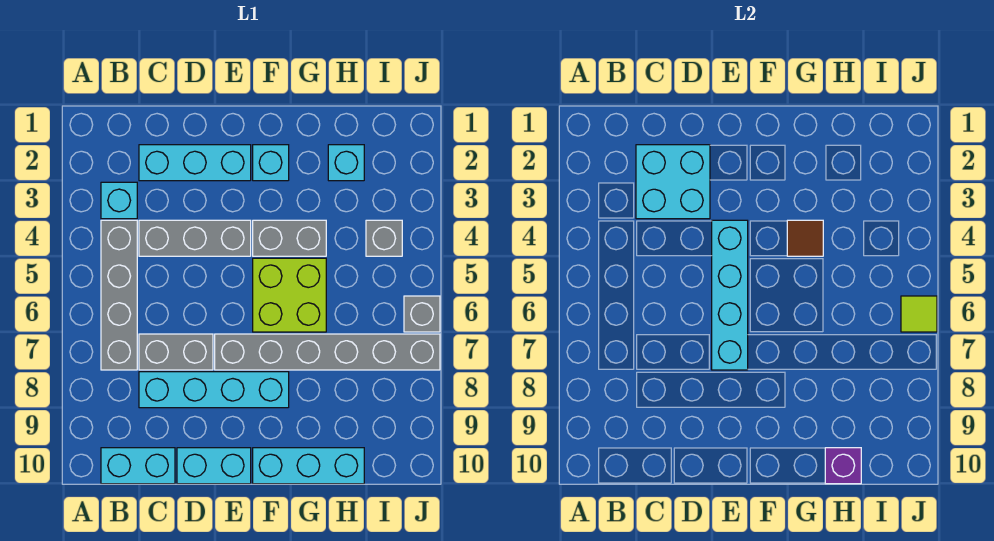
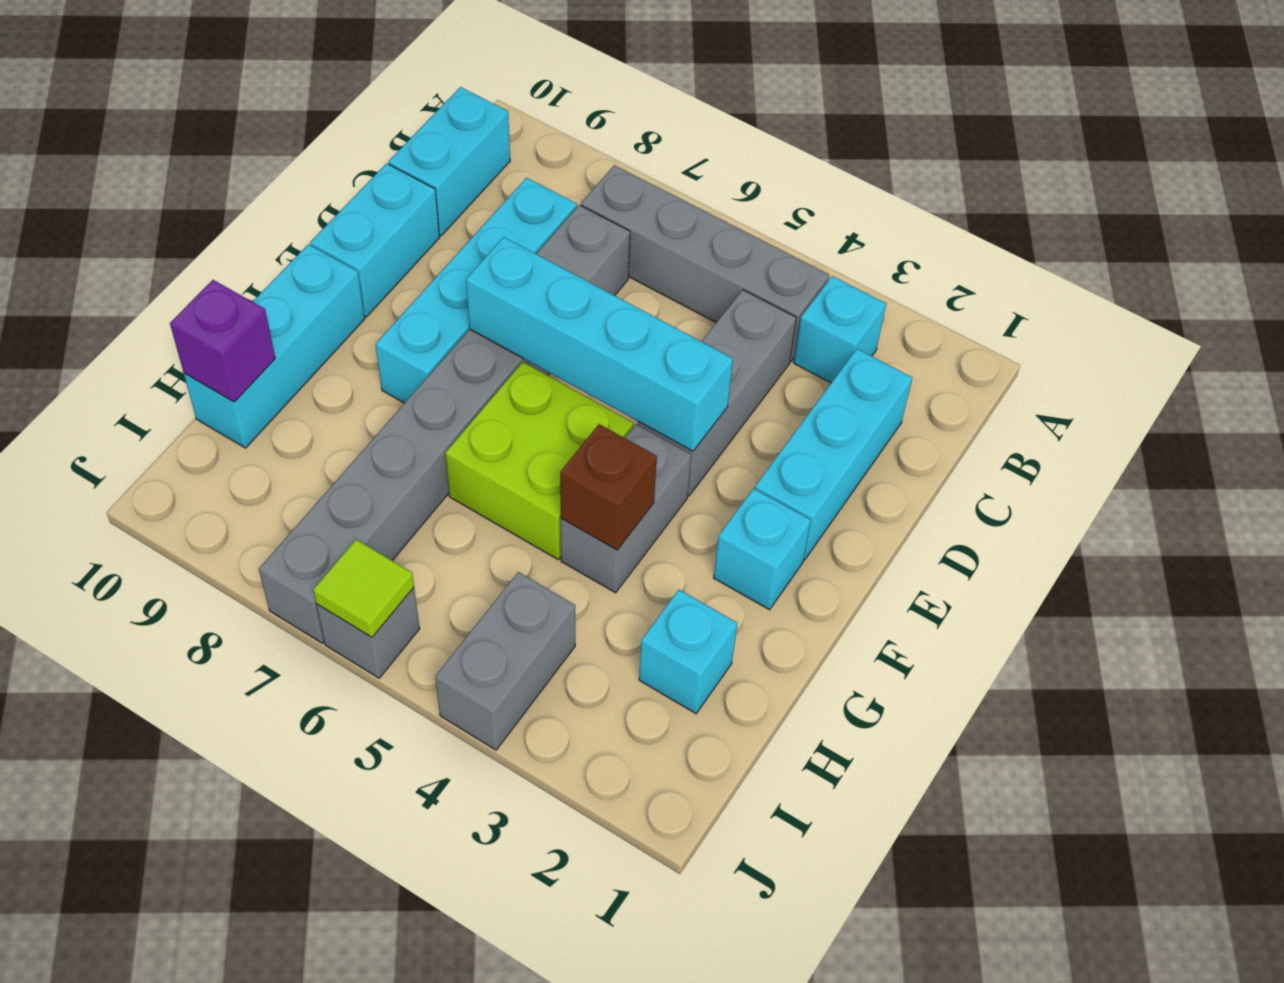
cyan brick C2:D3 level 2 -> none
brown tile G4 level 2 -> brown brick G4 level 2
grey brick I4 level 1 -> grey brick I4:J4 level 1

